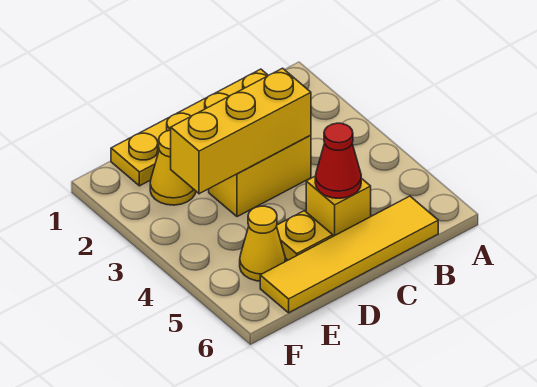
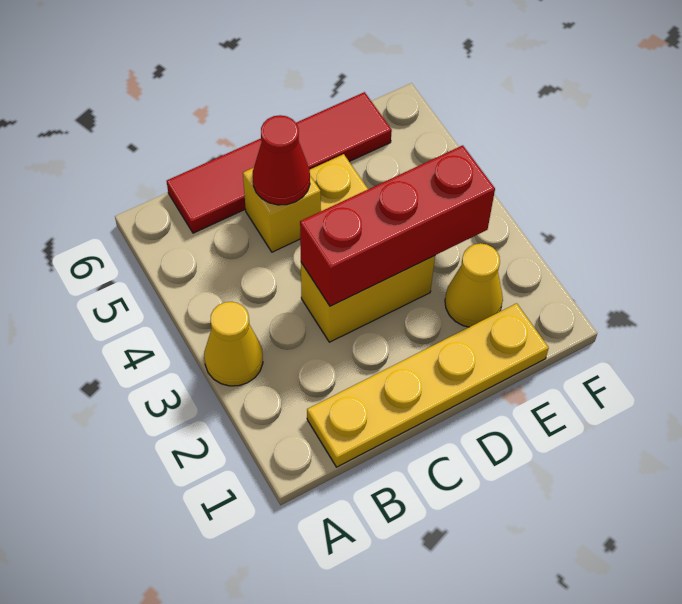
yellow tile B6:E6 level 1 -> red tile B6:E6 level 1
yellow brick C3:E3 level 2 -> red brick C3:E3 level 2
yellow cone E5 level 1 -> yellow cone A3 level 1

